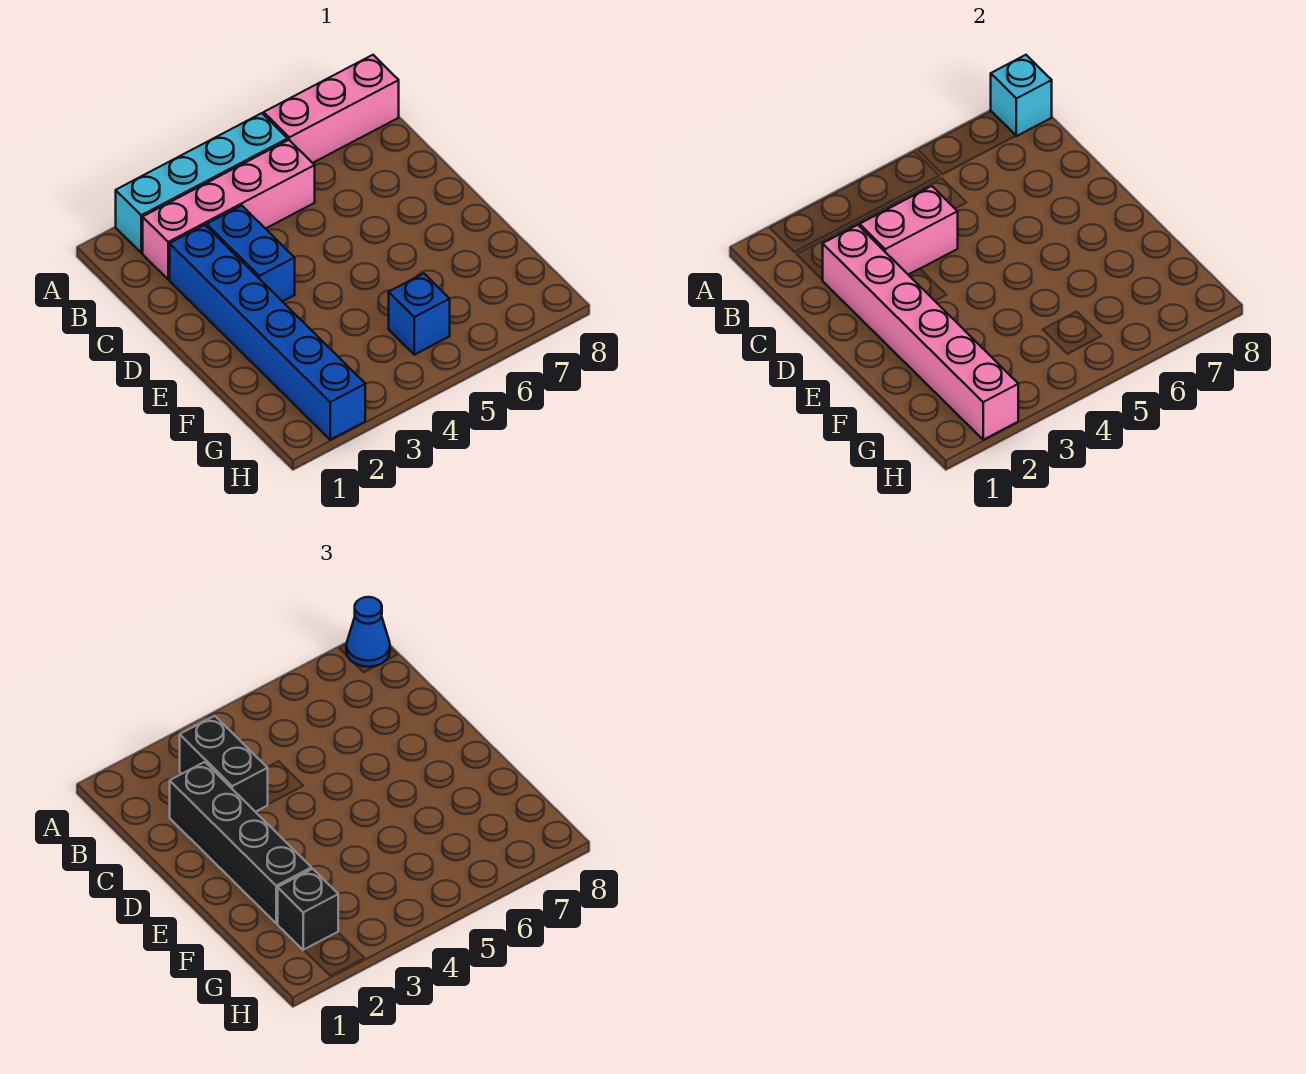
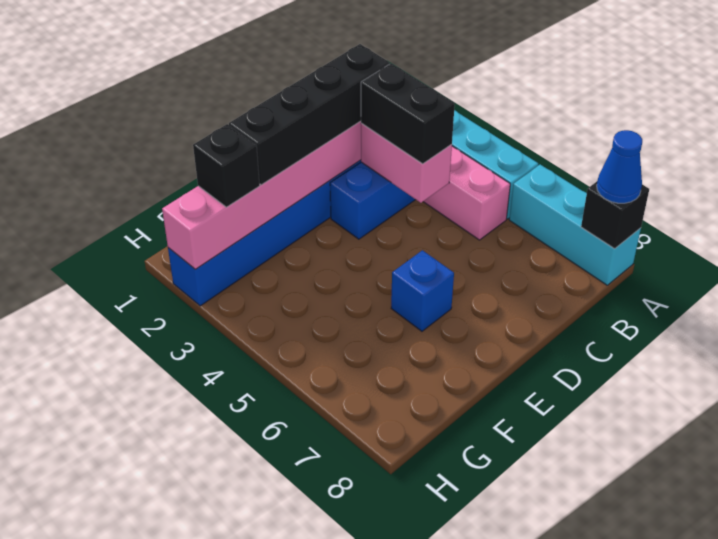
pink brick A6:A8 level 1 -> cyan brick A6:A8 level 1
cyan brick A8 level 2 -> black brick A8 level 2
black brick B3:C3 level 3 -> black brick C3:C4 level 3
blue brick G5 level 1 -> blue brick E6 level 1

